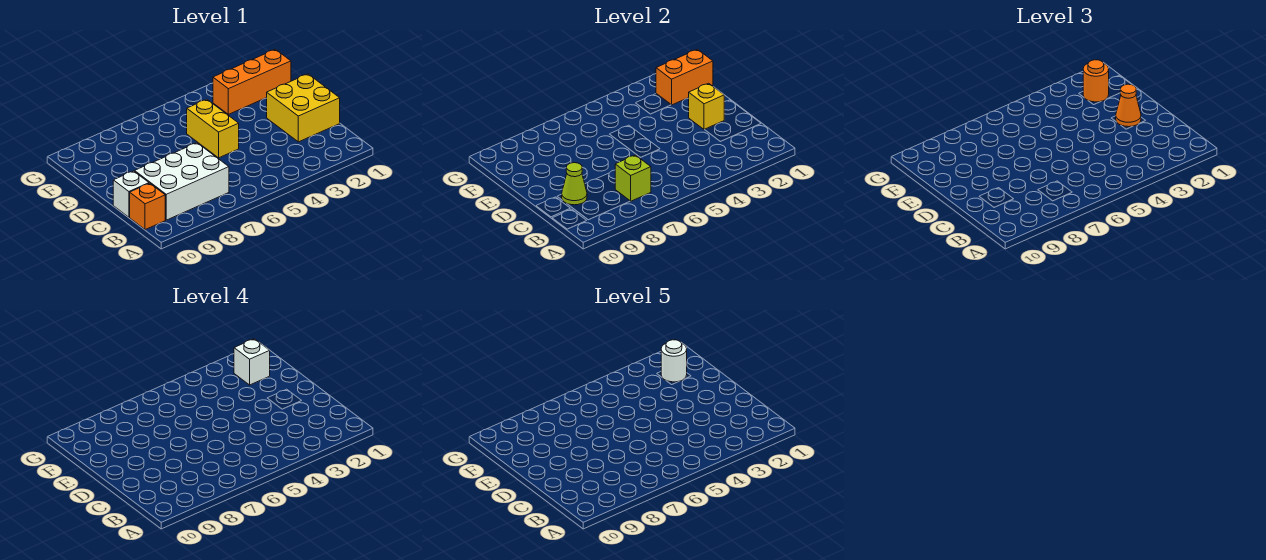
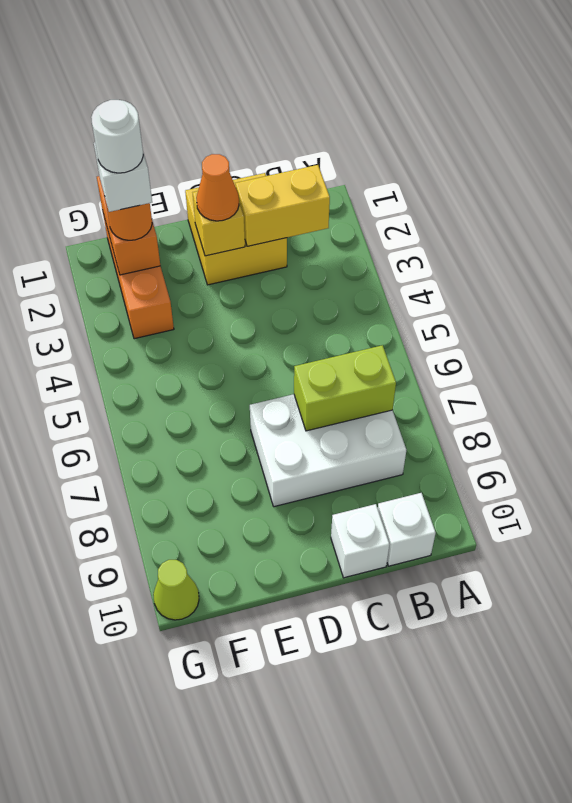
white brick B7:C9 level 1 -> white brick B7:D8 level 1
lime brick B7 level 2 -> lime brick B7:C7 level 2
orange brick B10 level 1 -> white brick B10 level 1
lime cone C9 level 2 -> lime cone G10 level 1
yellow brick D5:E5 level 1 -> yellow brick B2:C2 level 2

